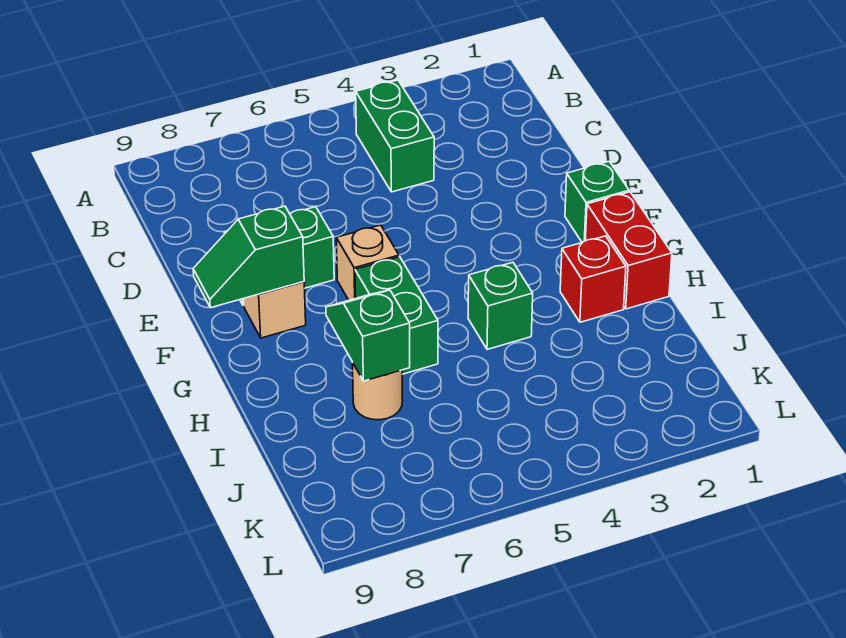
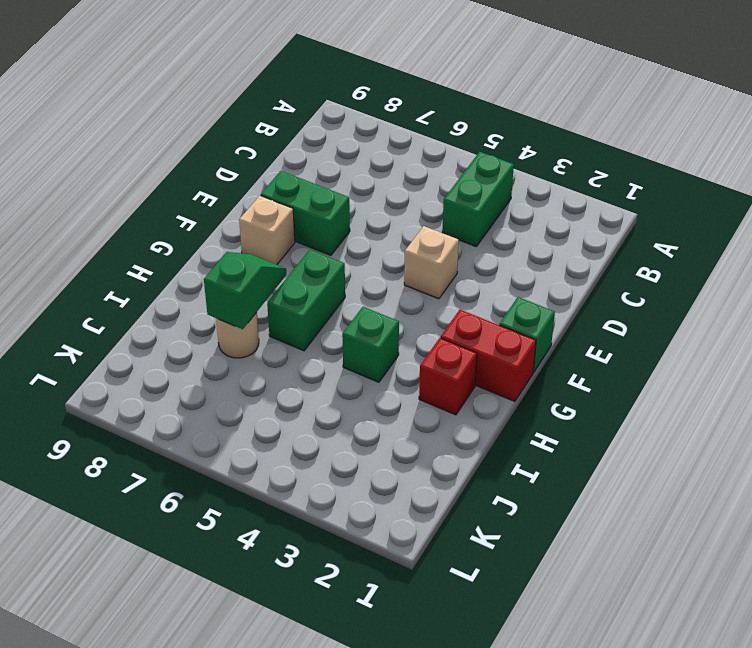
tan brick F6 level 1 -> tan brick E4 level 1
green slope F8:F9 level 2 top 8 -> none
red brick G1:H1 level 1 -> red brick G1:G2 level 1

